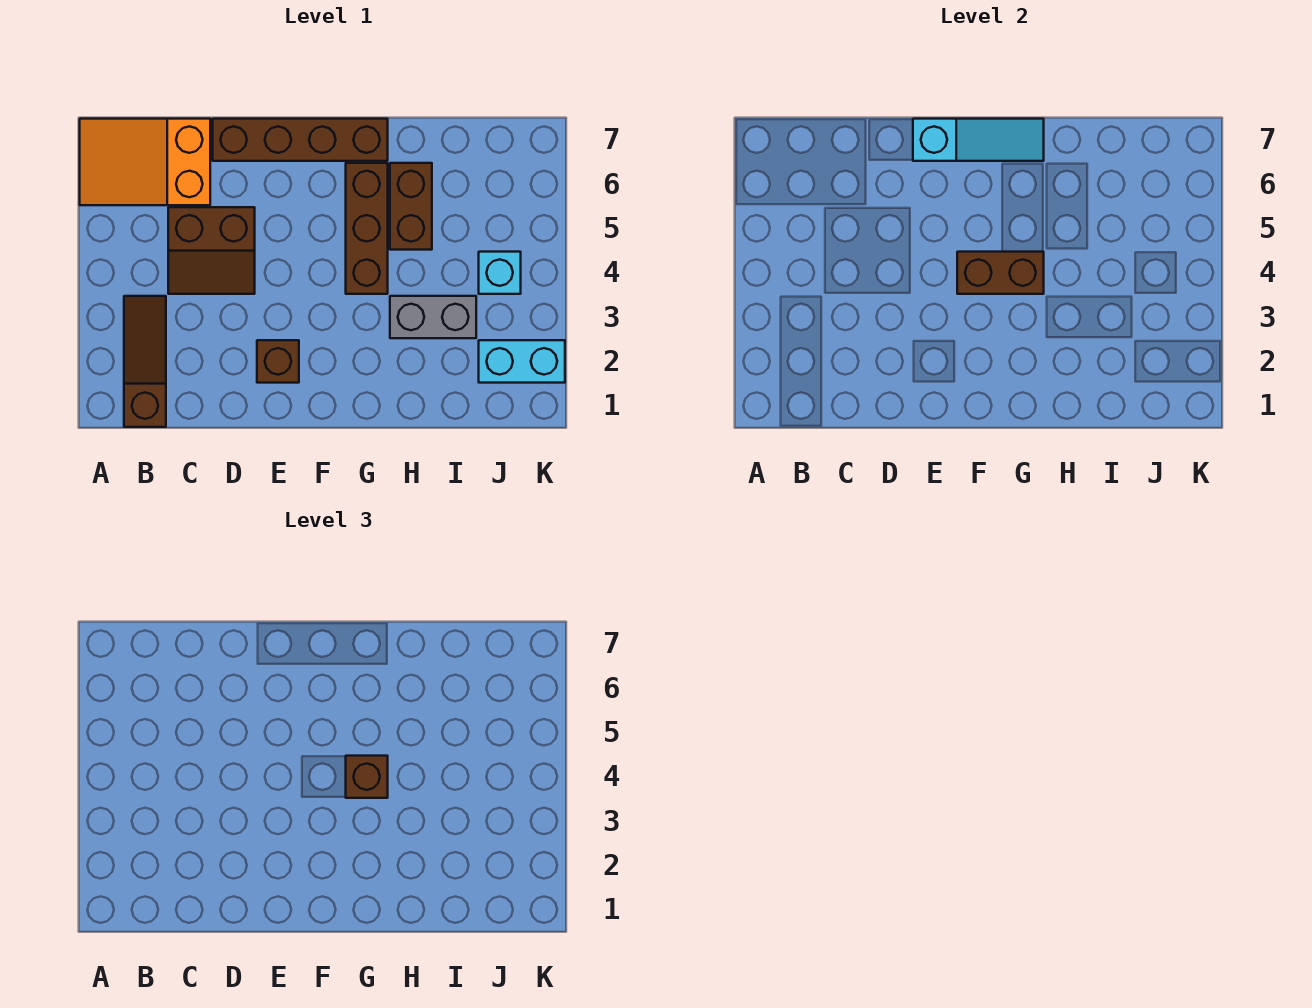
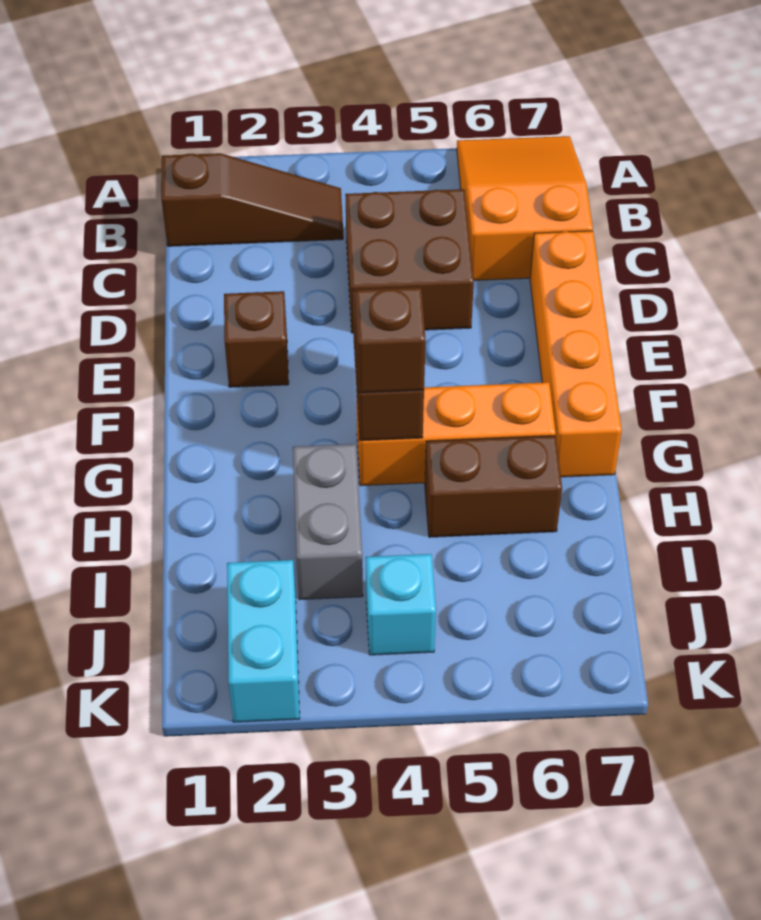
brown slope C4:D5 level 1 top 5 -> brown brick C4:D5 level 1
brown brick D7:G7 level 1 -> orange brick D7:G7 level 1
cyan slope E7:G7 level 2 top E -> none
brown brick G4:G6 level 1 -> orange brick G4:G6 level 1

